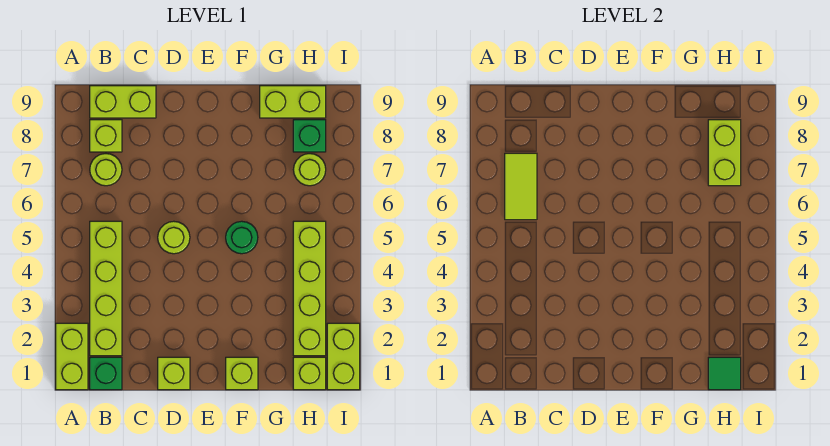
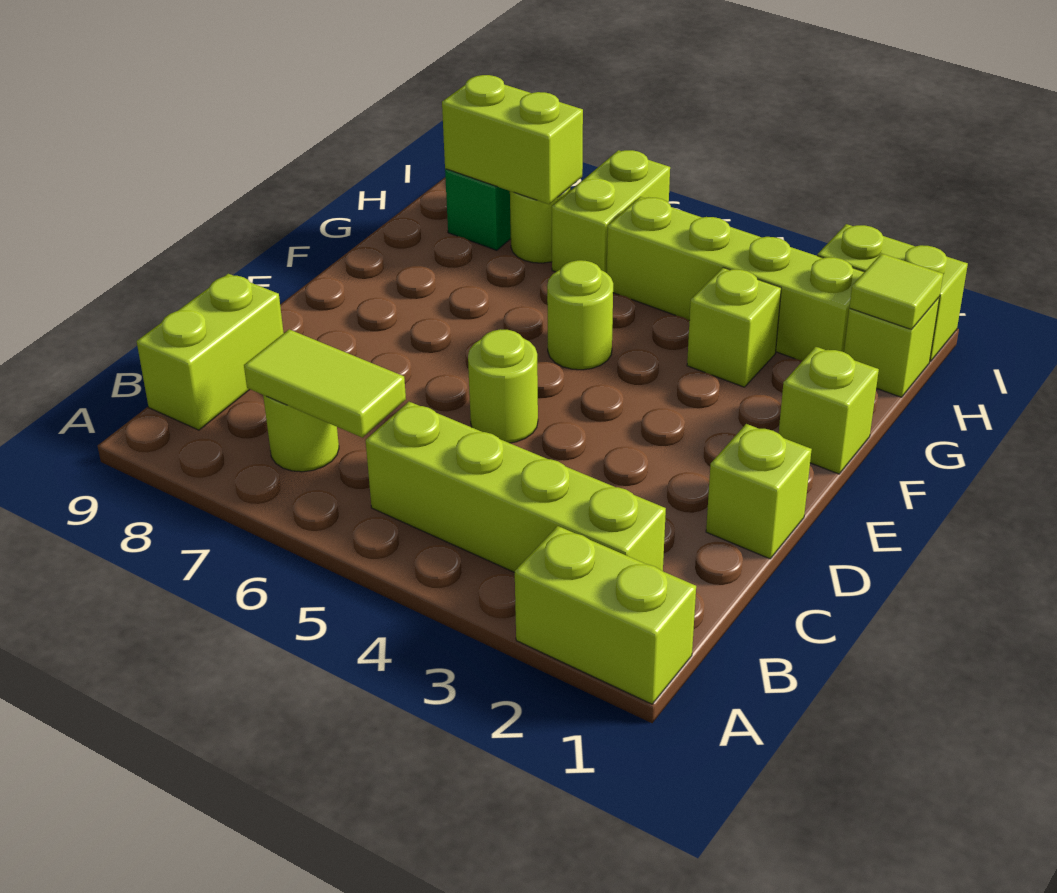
green brick B1 level 1 -> none
lime brick B8 level 1 -> lime brick G3 level 1
green round brick F5 level 1 -> lime round brick F5 level 1
lime brick G9:H9 level 1 -> lime brick H6:I6 level 1
green tile H1 level 2 -> lime tile H1 level 2

